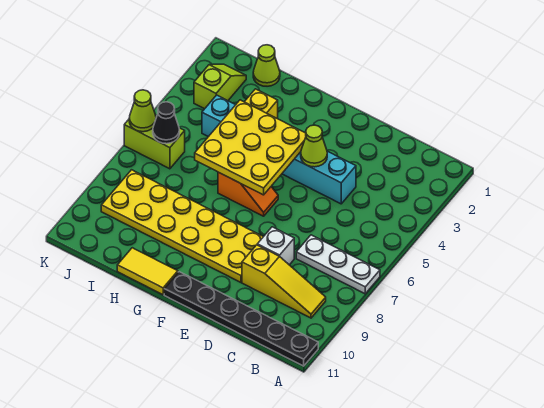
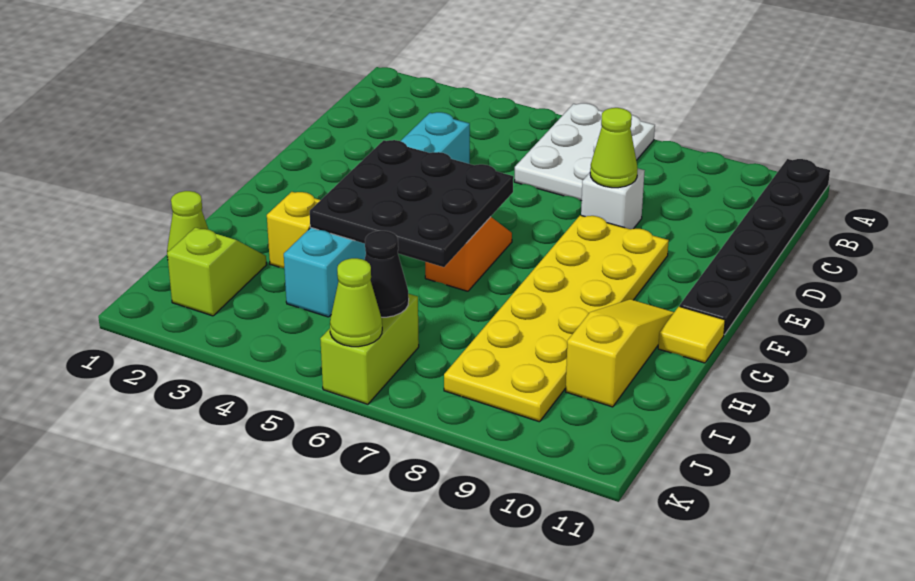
white plate A7:C7 level 1 -> white plate A6:C7 level 1
yellow slope B9:D9 level 1 top D -> yellow slope G10:I10 level 1 top I
lime cone E4 level 2 -> lime cone D8 level 2
yellow plate F4:H6 level 2 -> black plate F4:H6 level 2
yellow tile G11:H11 level 1 -> yellow tile G11 level 1
lime slope J2:J3 level 1 top 3 -> lime slope I2:J2 level 1 top J

